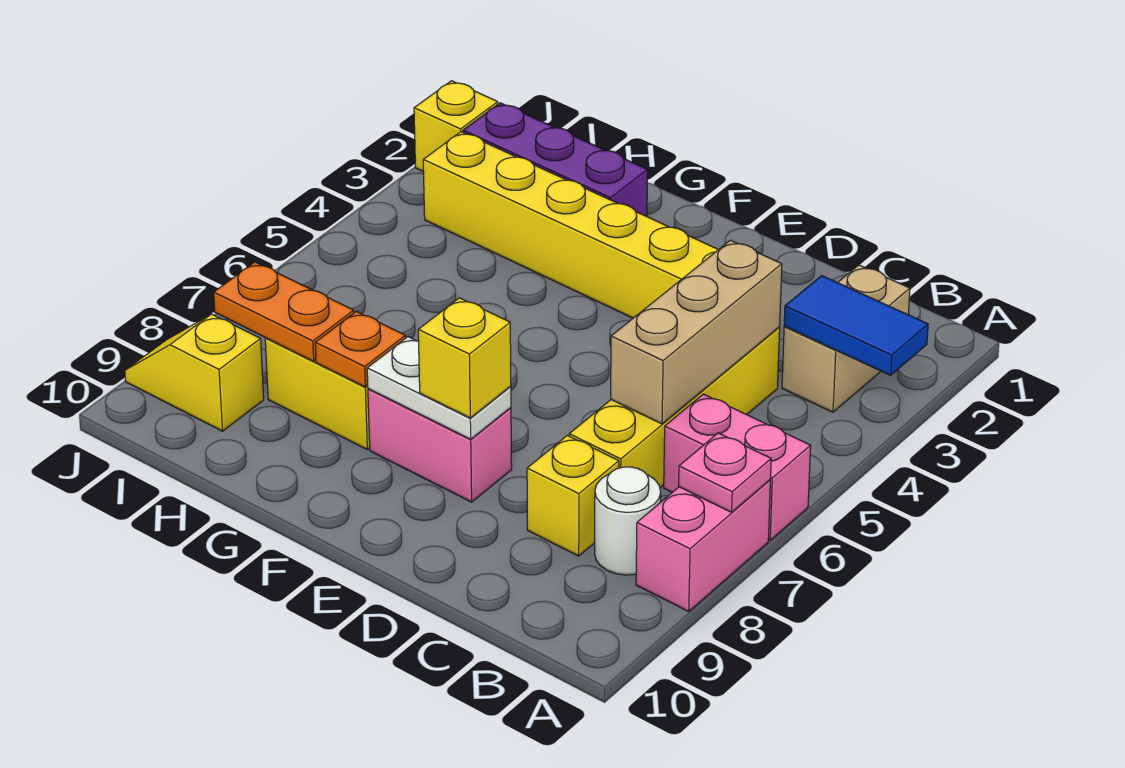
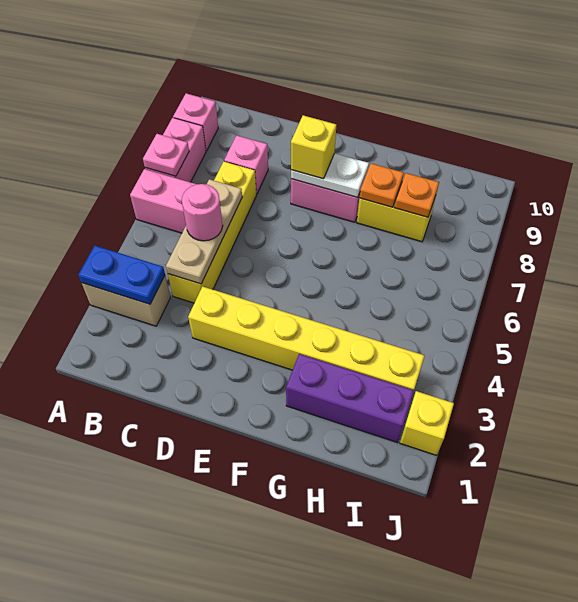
blue tile A3:B3 level 2 -> blue plate A3:B3 level 2
none -> pink brick A9 level 1
tan brick B2:B3 level 1 -> tan brick A3:B3 level 1
white round brick B8 level 1 -> none
tan brick C4:C6 level 2 -> tan plate C4:C6 level 2
none -> pink round brick C5 level 3
yellow brick C8 level 1 -> pink brick C8 level 1
orange plate H8:I8 level 2 -> orange plate H8 level 2
yellow slope I9:J9 level 1 top I -> none

